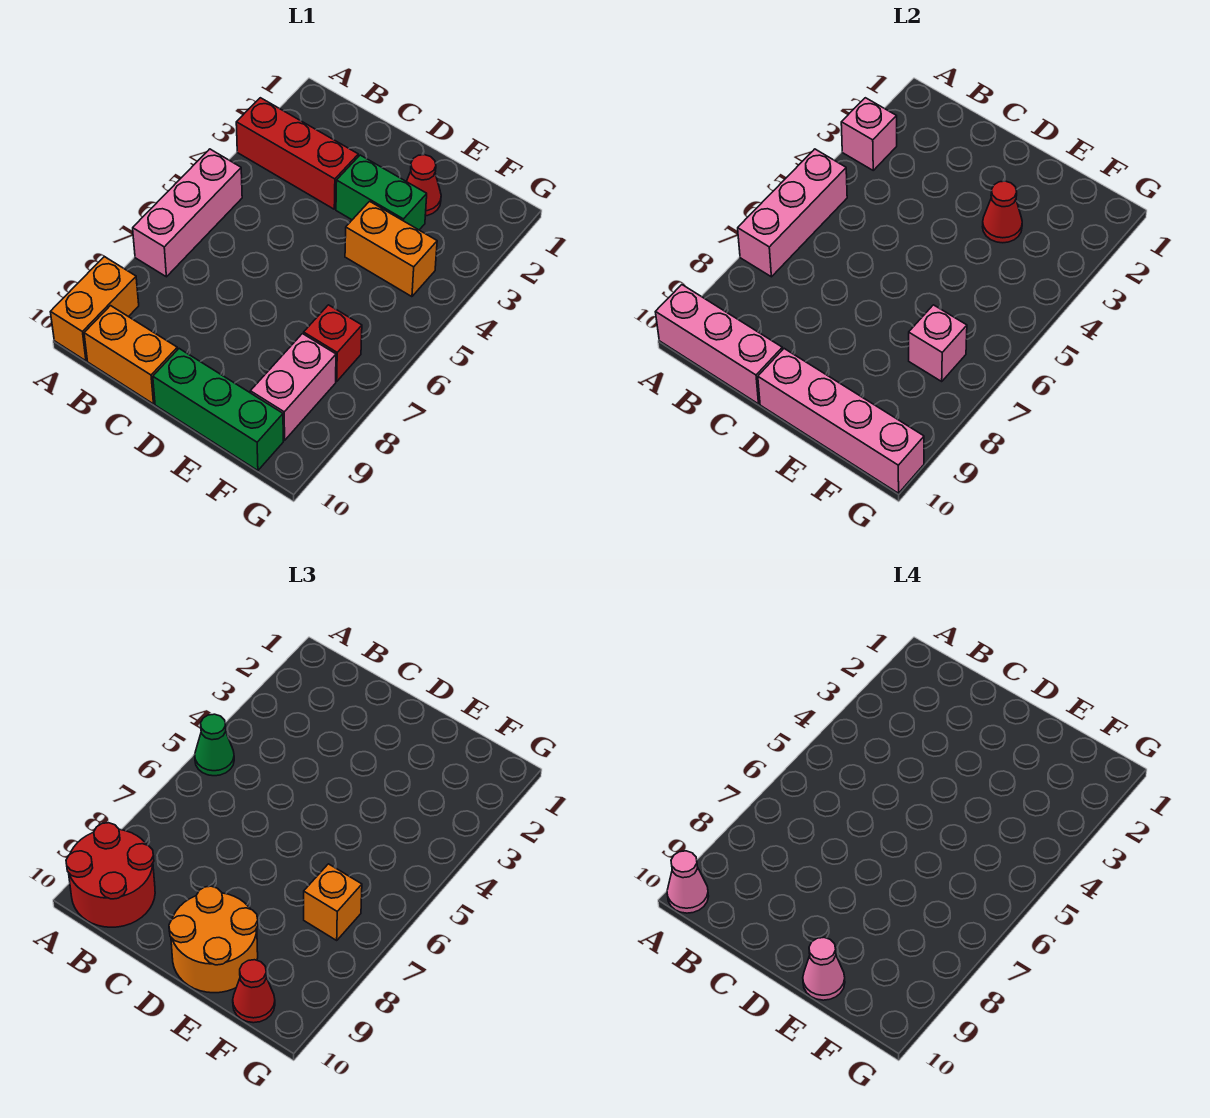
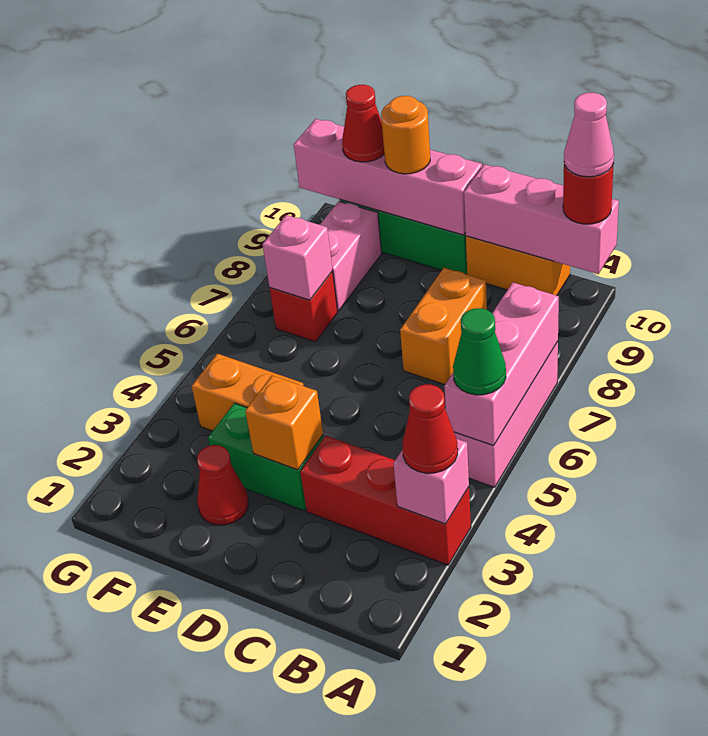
orange brick A9:A10 level 1 -> orange brick C7:C8 level 1
red round brick A9:B10 level 3 -> red round brick A10 level 3
orange round brick D9:E10 level 3 -> orange round brick E10 level 3
red cone E3 level 2 -> red cone A3 level 3
pink cone E10 level 4 -> none
orange brick F7 level 3 -> orange brick D3 level 2

